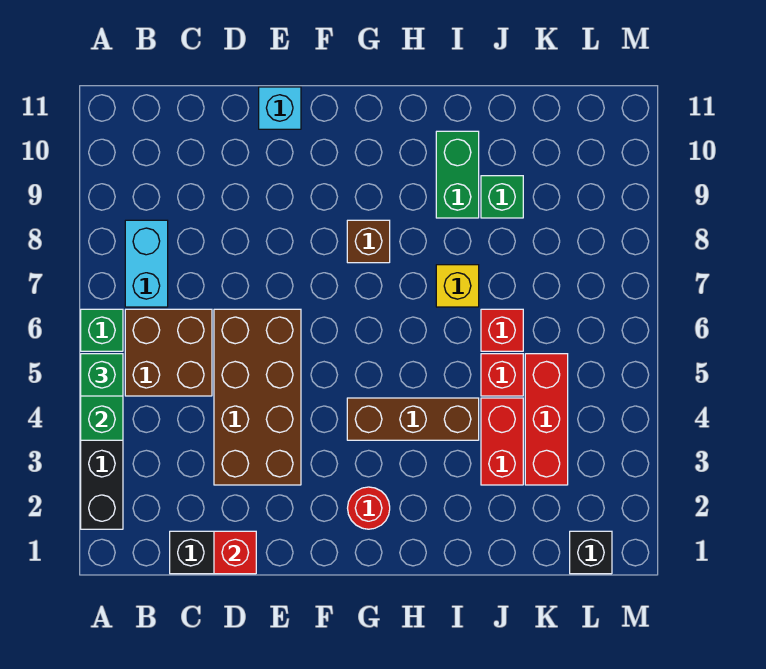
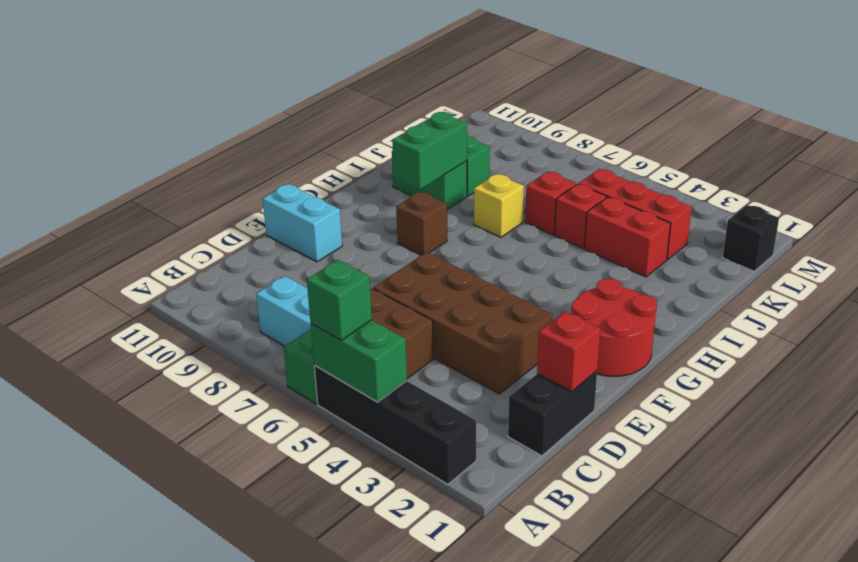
cyan brick E11 level 1 -> cyan brick E10:E11 level 1
red round brick G2 level 1 -> red round brick F1:G2 level 1
brown brick G4:I4 level 1 -> none
none -> green brick H9:I9 level 2

